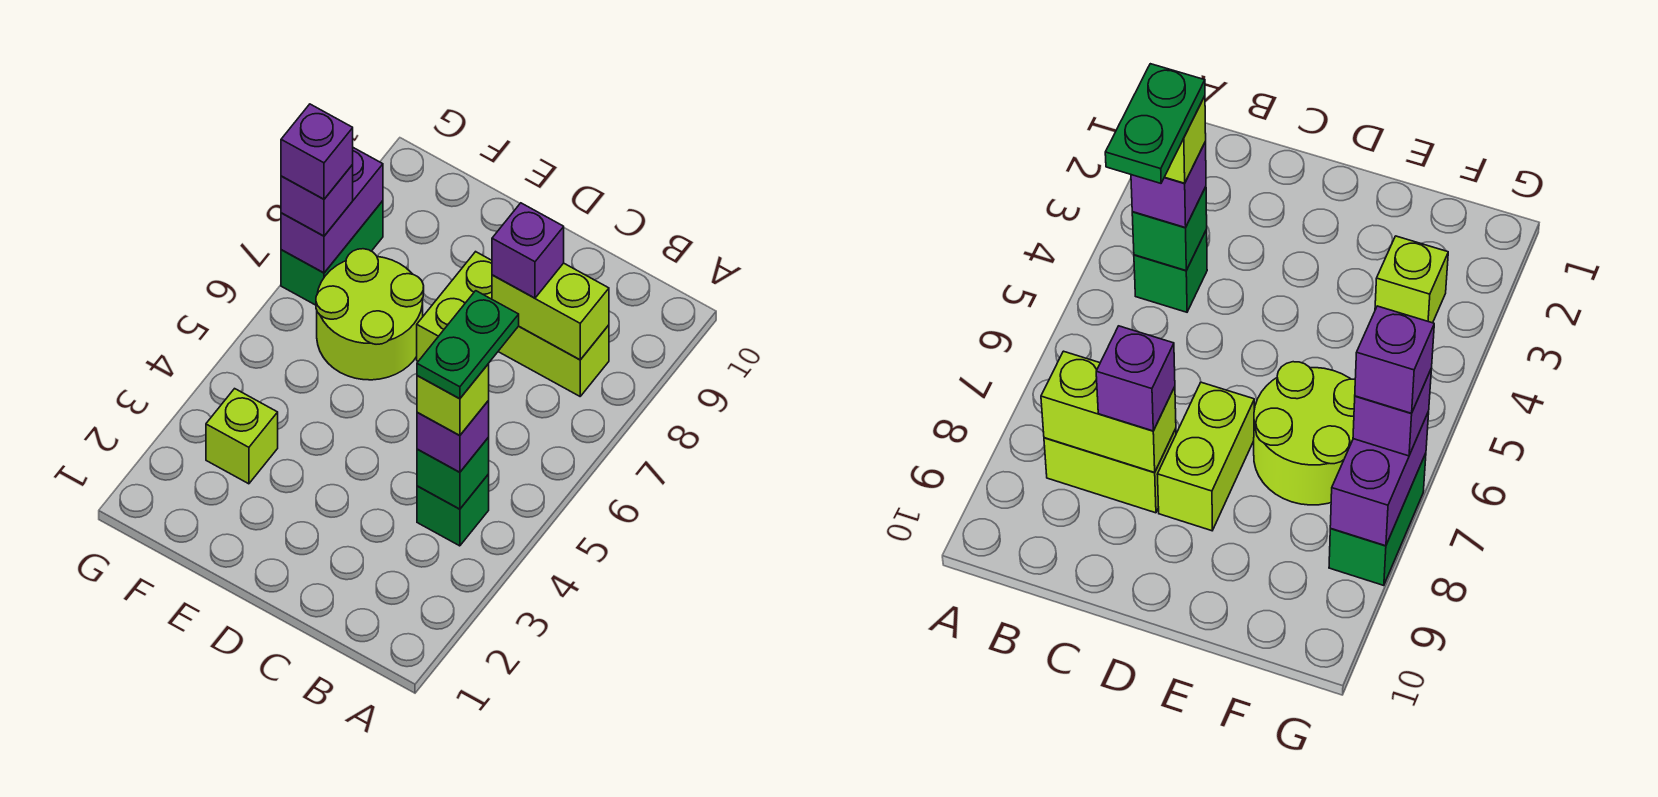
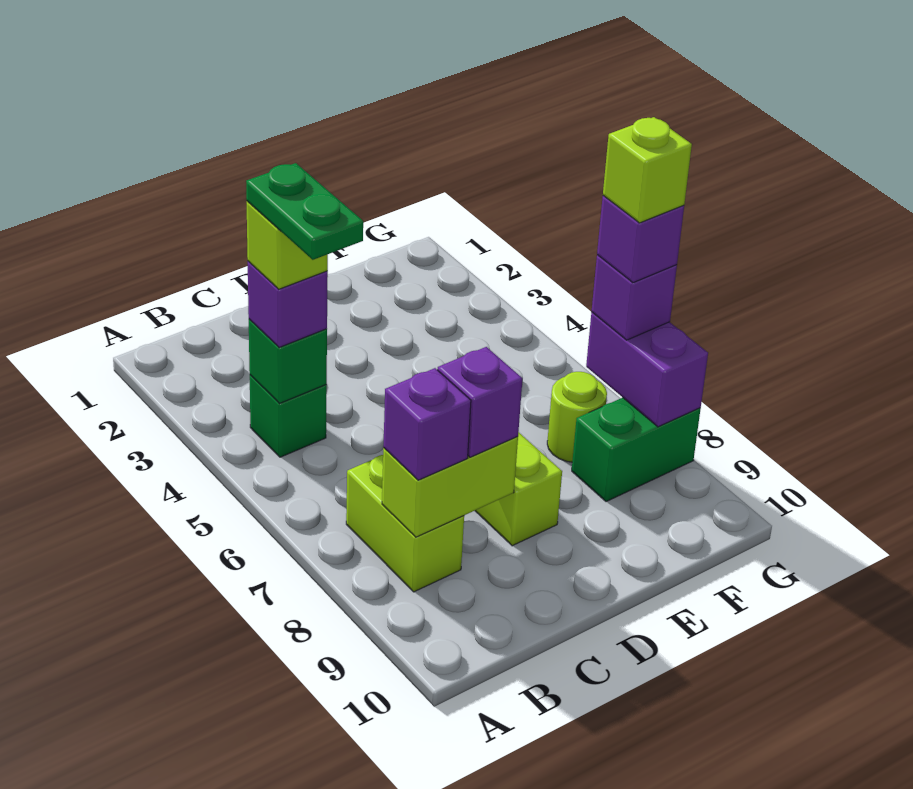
lime brick B8:C8 level 1 -> lime brick B7:B8 level 1
none -> purple brick B8 level 3
lime round brick E6:F7 level 1 -> lime round brick F7 level 1
lime brick F3 level 1 -> lime brick G7 level 5
green brick G7:G8 level 1 -> green brick F8:G8 level 1

